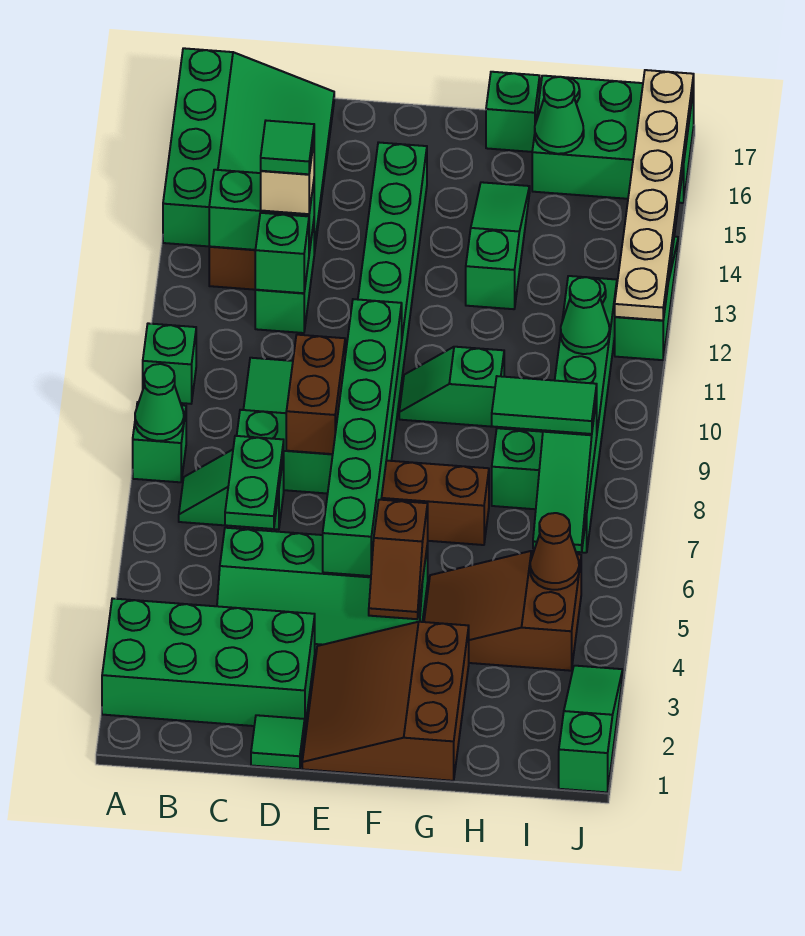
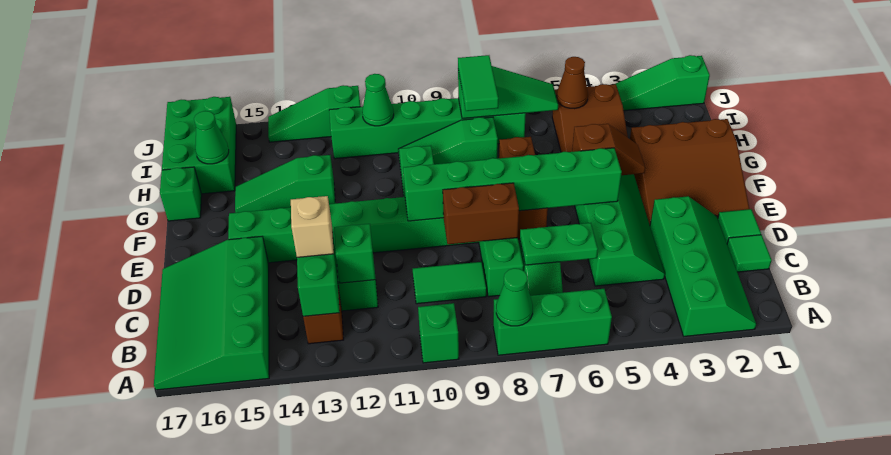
green brick A2:D3 level 1 -> green slope A2:D3 level 1 top 3
green brick A8 level 1 -> green brick A6:A8 level 1
green slope A14:C17 level 1 top A -> green slope A15:D17 level 1 top 15
green tile C13 level 4 -> green tile C1 level 1
tan plate J12:J17 level 2 -> none

